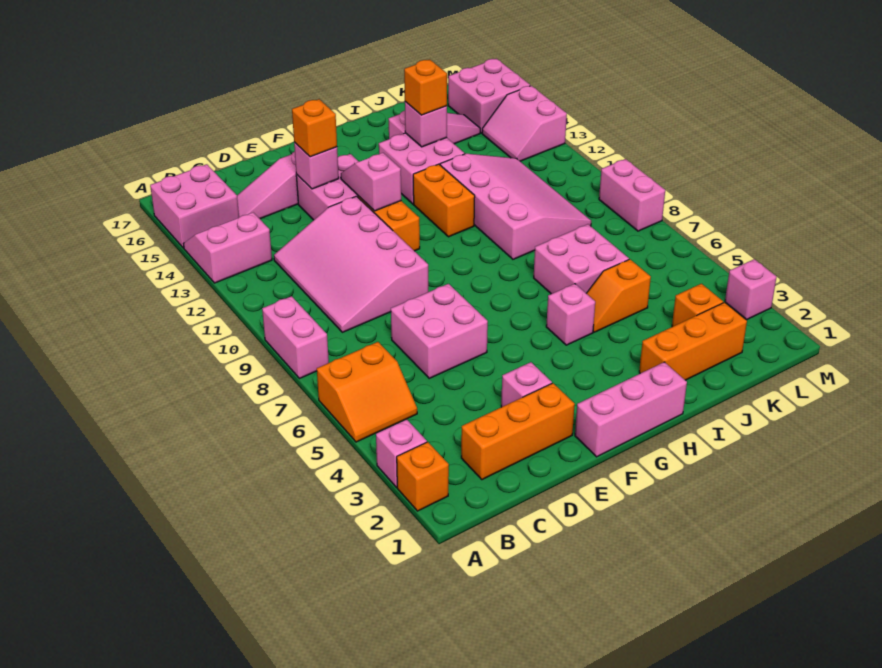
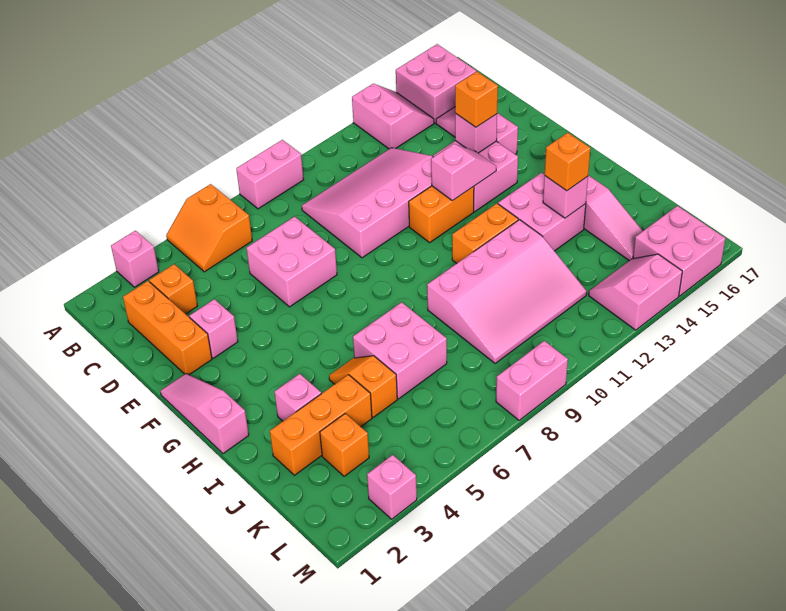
orange brick A2 level 1 -> orange brick C3 level 1
pink brick F1:H1 level 1 -> pink slope F1:H1 level 1 top H
pink brick H5 level 1 -> pink brick I3 level 1
orange brick I2:K2 level 1 -> orange brick J2:J4 level 1

